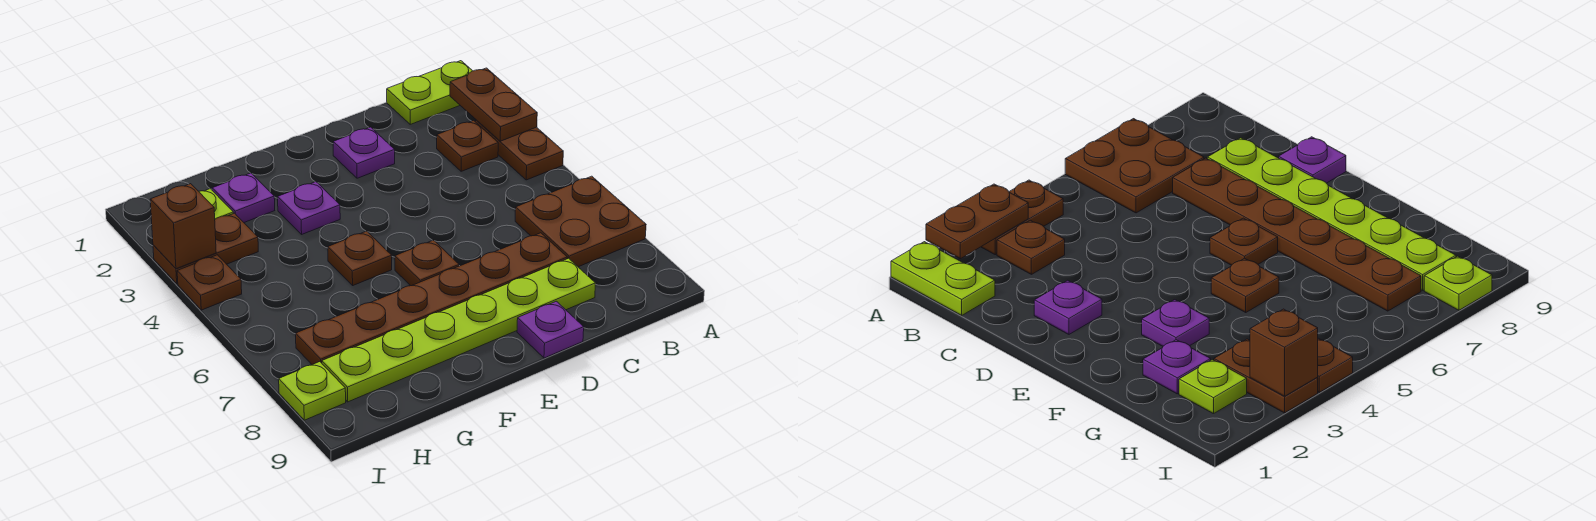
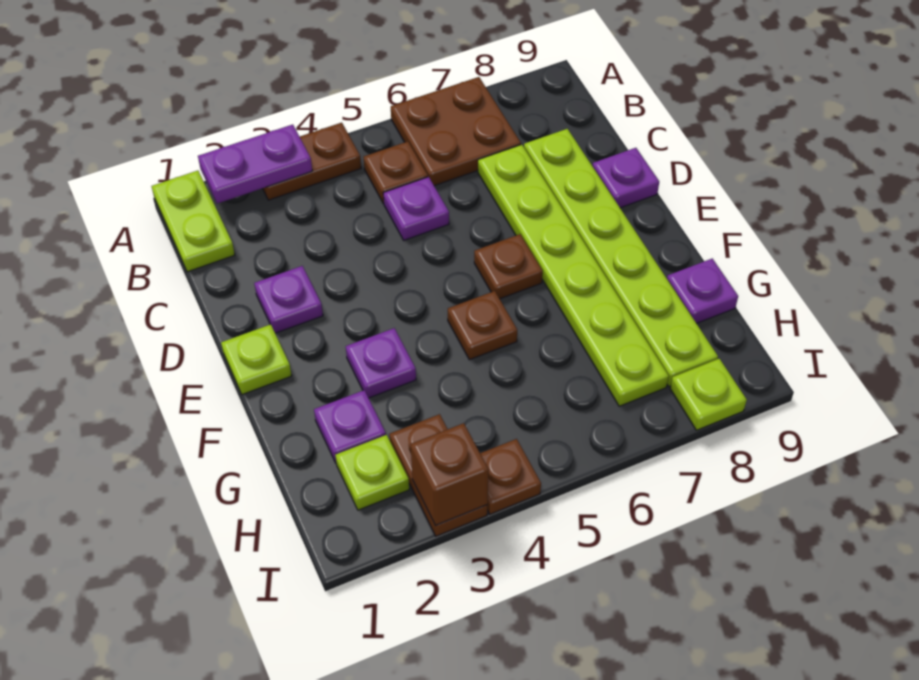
brown plate A2:A3 level 2 -> purple plate A2:A3 level 2
brown plate B3 level 1 -> brown plate B5 level 1
none -> purple plate C5 level 1
brown plate C7:H7 level 1 -> lime plate C7:H7 level 1
none -> lime plate E1 level 1
none -> purple plate G9 level 1

